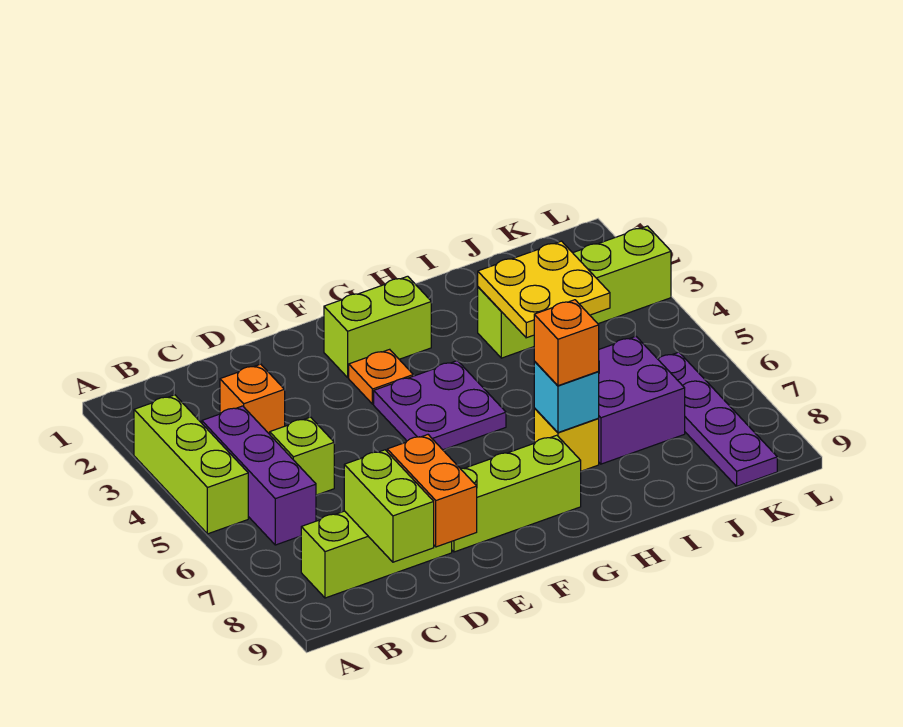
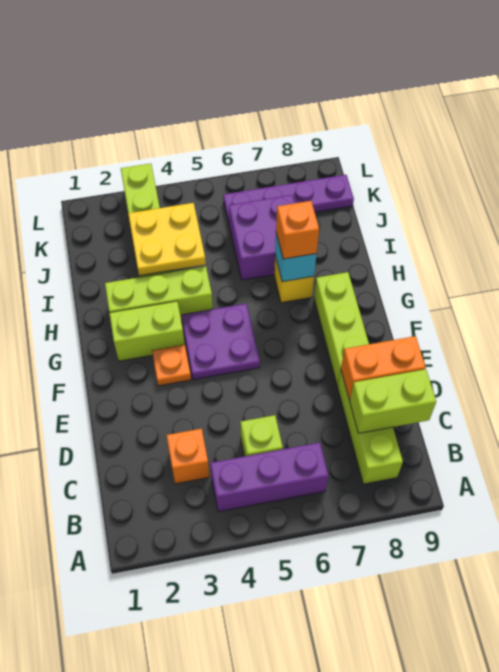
lime brick A3:A5 level 1 -> lime brick H2:H4 level 1
lime brick F2:G2 level 1 -> lime brick G2:G3 level 1

